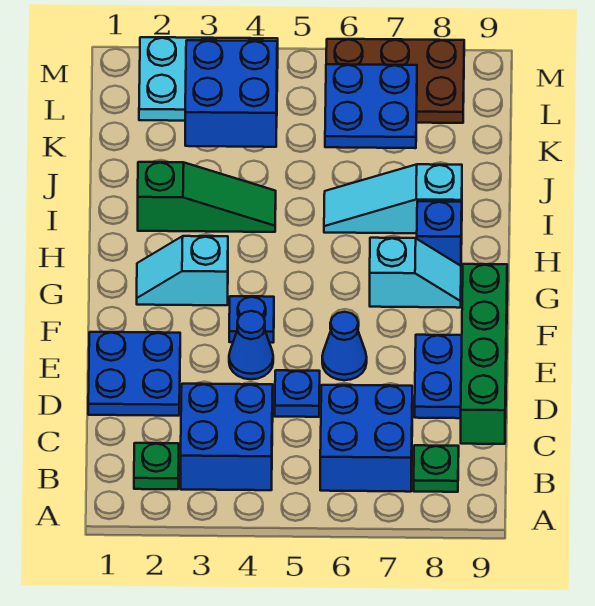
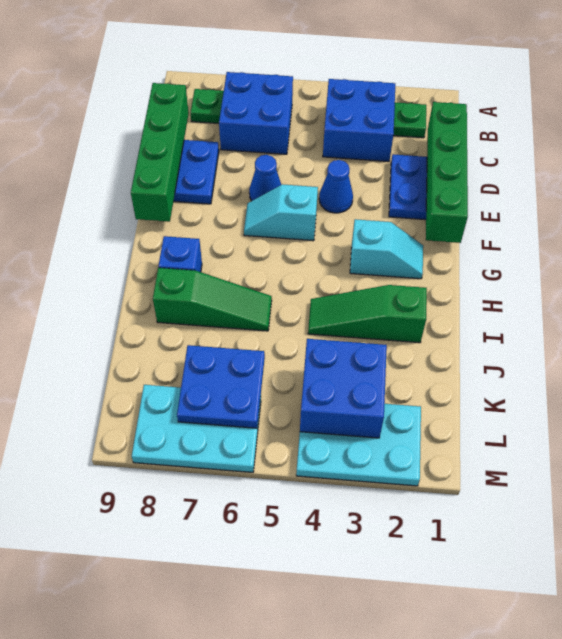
none -> green brick C1:F1 level 2
blue plate D5 level 1 -> none
blue plate F4 level 1 -> none
cyan slope G7:G8 level 1 top 7 -> cyan slope F5:F6 level 1 top 5
cyan slope I6:I8 level 1 top 8 -> green slope I6:I8 level 1 top 8
brown plate L6:M8 level 1 -> cyan plate L6:M8 level 1

